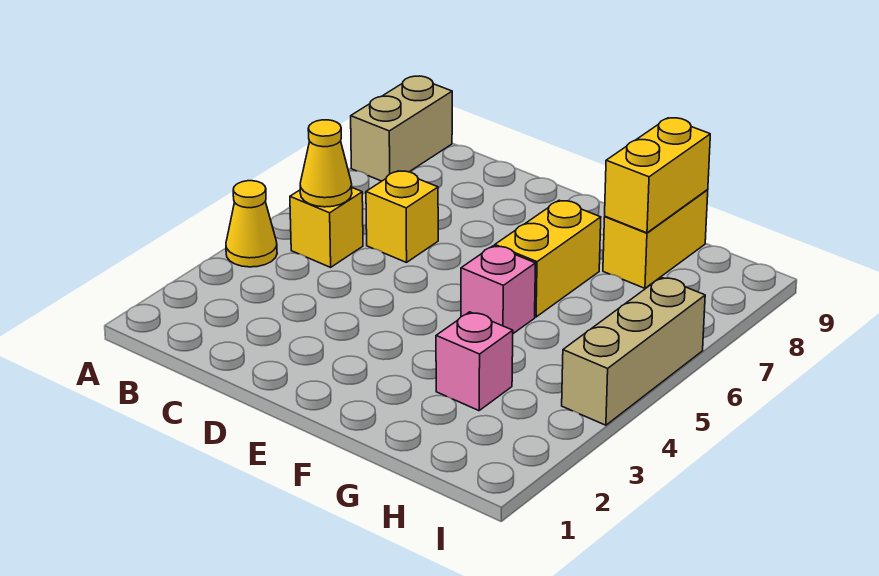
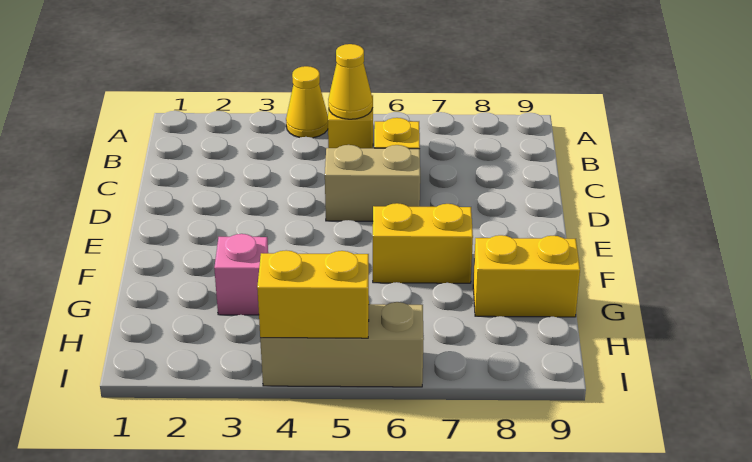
tan brick A8:A9 level 1 -> tan brick D5:D6 level 1
pink brick F5 level 1 -> none
yellow brick G8:G9 level 2 -> yellow brick I4:I5 level 2

